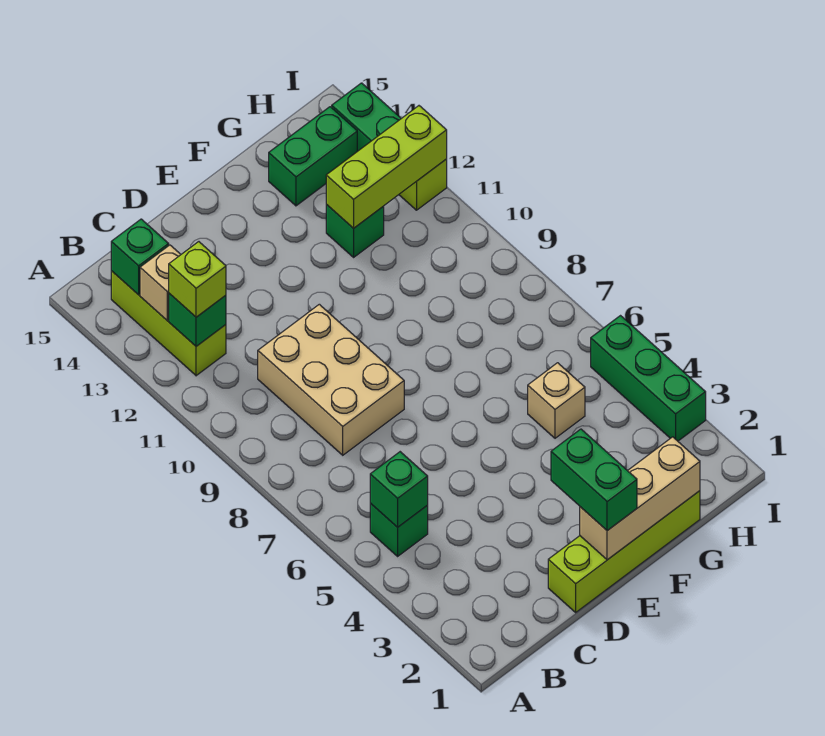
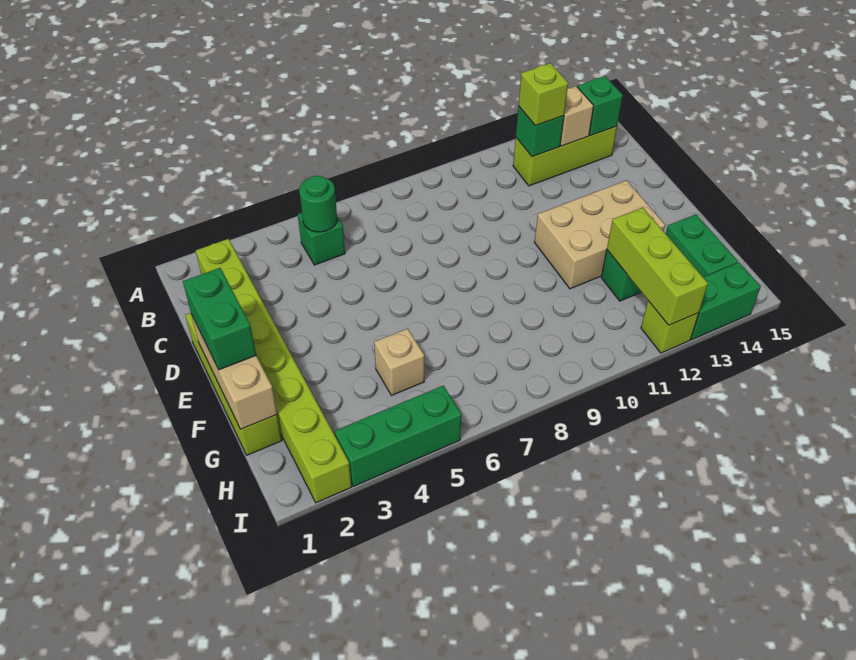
none -> lime brick B2:I2 level 1
green brick B5 level 2 -> green round brick B5 level 2
tan brick C8:D10 level 1 -> tan brick E11:F13 level 1
green brick E1:E2 level 3 -> green brick E1:F1 level 3

